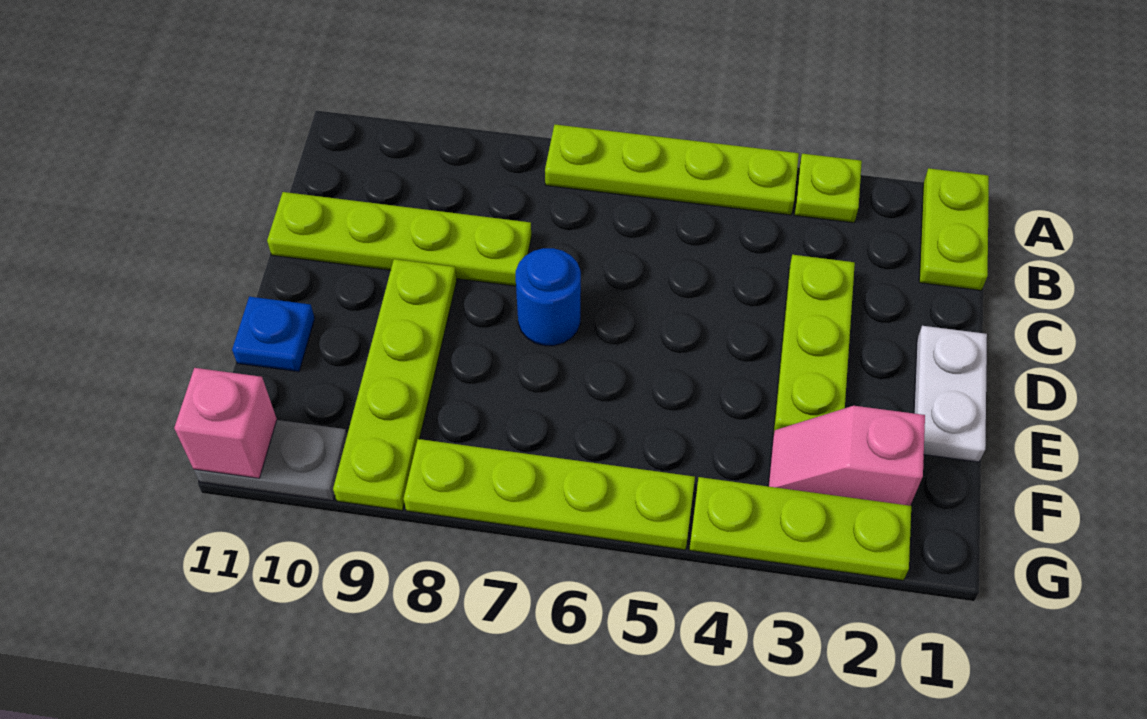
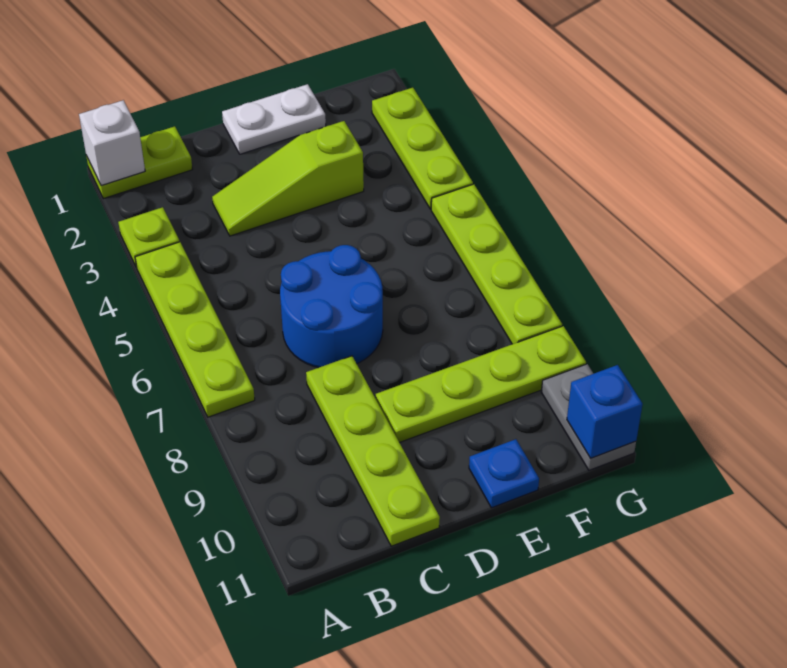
none -> white brick A1 level 2
lime plate C3:E3 level 1 -> lime slope C3:E3 level 1 top E
blue round brick D7 level 1 -> blue round brick C6:D7 level 1
pink slope F2:F3 level 1 top 2 -> none
pink brick G11 level 2 -> blue brick G11 level 2

